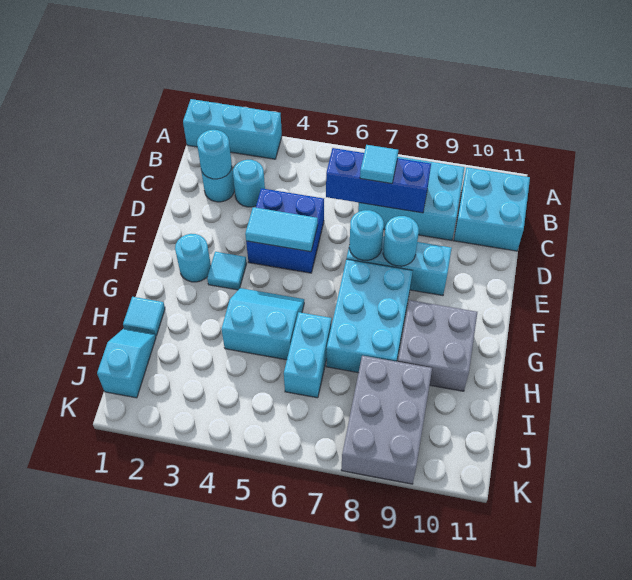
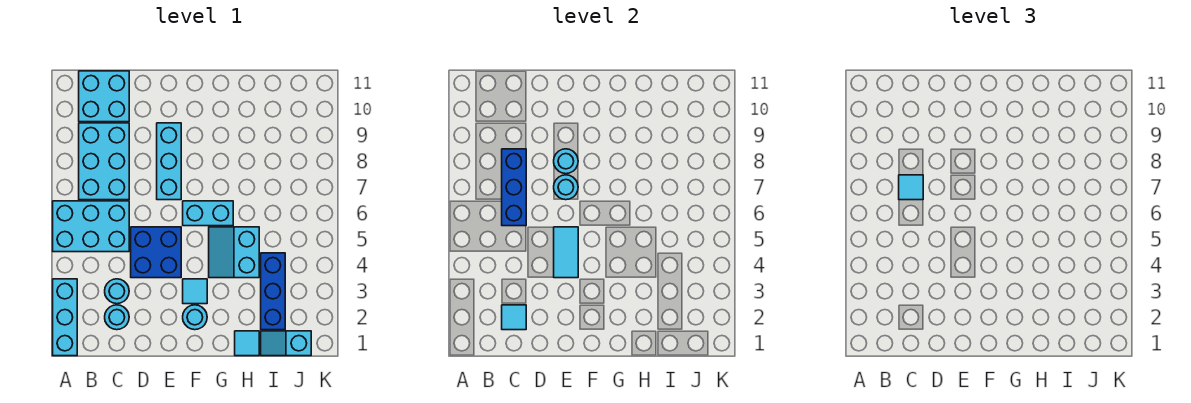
cyan round brick C2 level 2 -> cyan tile C2 level 2
cyan brick F7:H8 level 1 -> cyan brick A5:C6 level 1
grey brick G9:H10 level 1 -> none
cyan brick H6:I6 level 1 -> cyan brick F6:G6 level 1
none -> blue brick I2:I4 level 1
grey brick I8:K9 level 1 -> none

